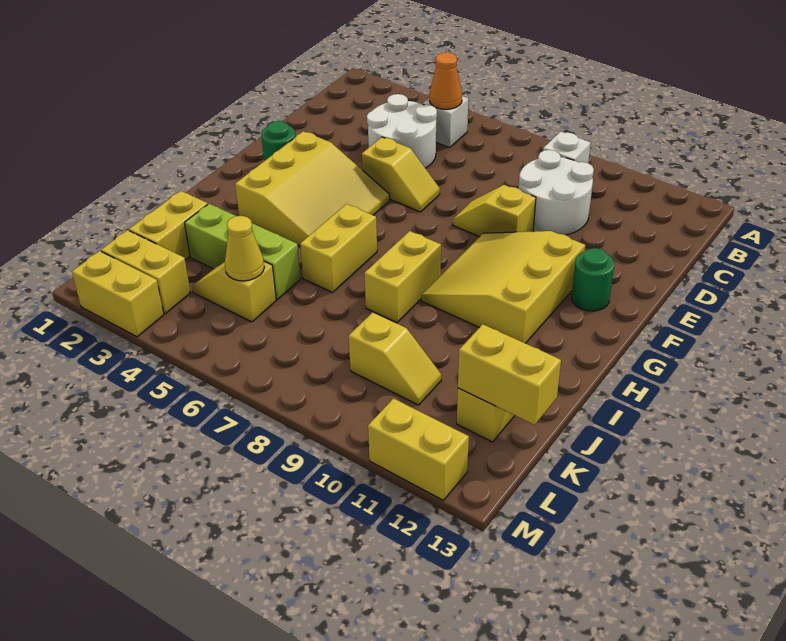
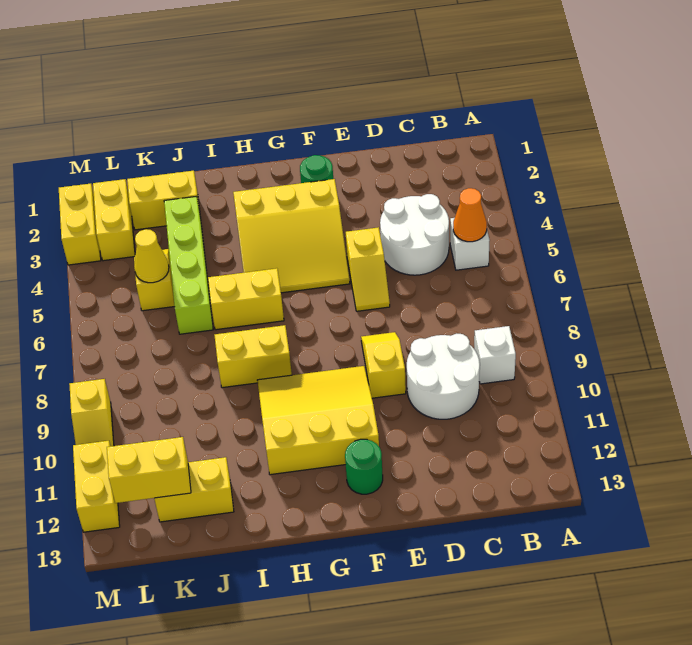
lime brick J3:J5 level 1 -> lime brick J3:J6 level 1
yellow slope K9:K10 level 1 top 9 -> yellow slope M9:M10 level 1 top 9
yellow brick K12:K13 level 2 -> yellow brick K12:L12 level 2

